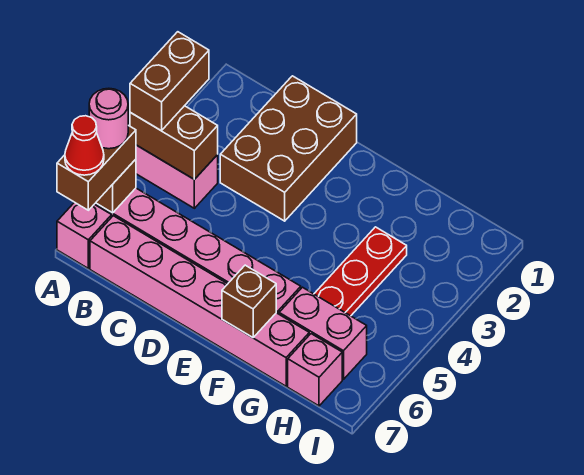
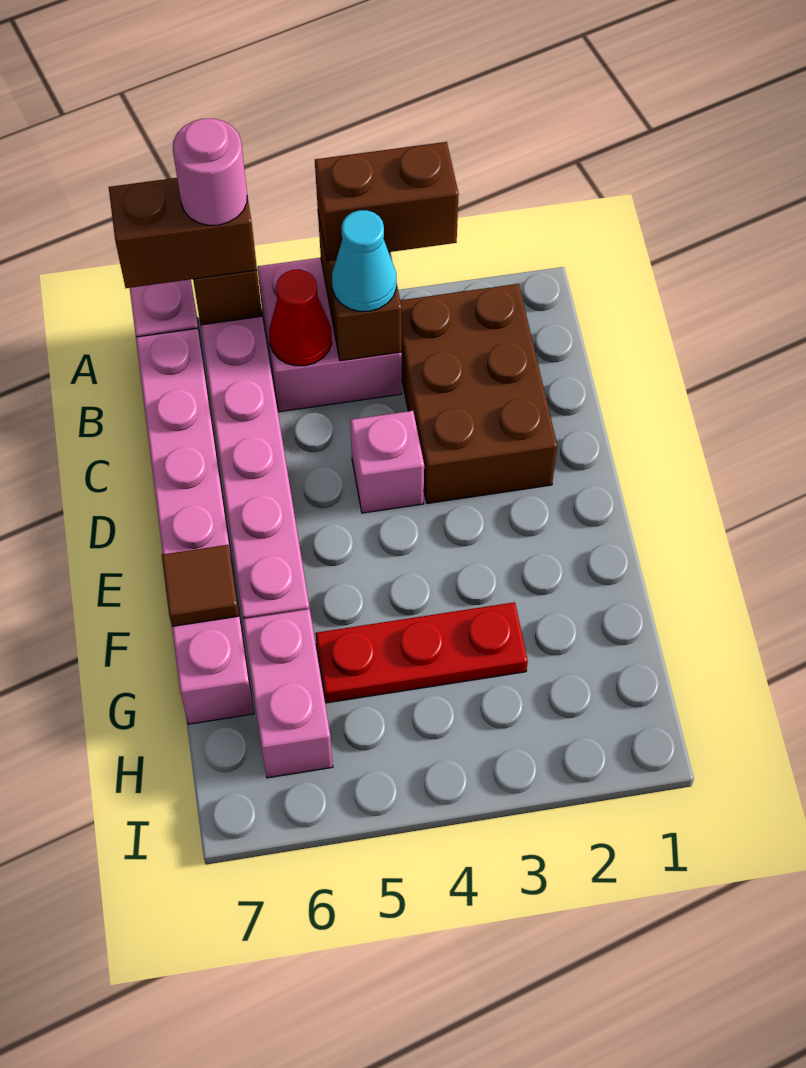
pink brick A4:B4 level 1 -> pink brick A4:B5 level 1
red cone A7 level 4 -> red cone B5 level 2
none -> cyan cone B4 level 3
brown brick C1:D3 level 1 -> brown brick B2:D3 level 1
brown brick F7 level 2 -> brown tile F7 level 2
pink brick H7 level 1 -> pink brick D4 level 1

